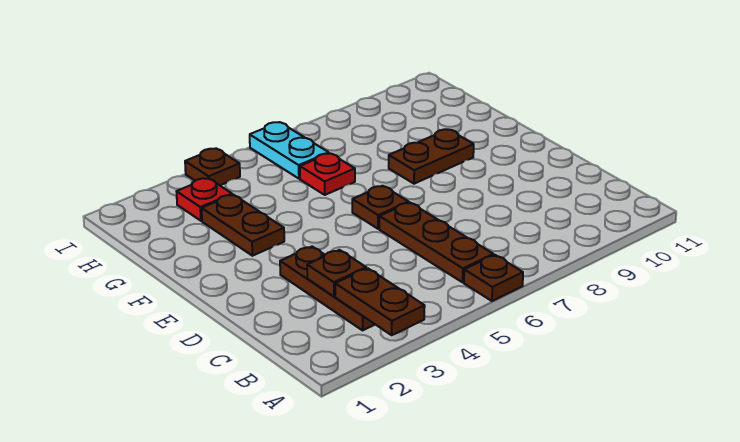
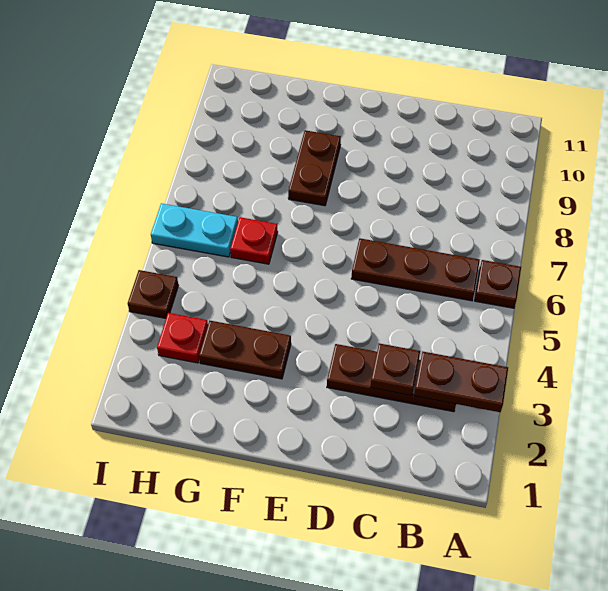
brown plate E6 level 1 -> none

